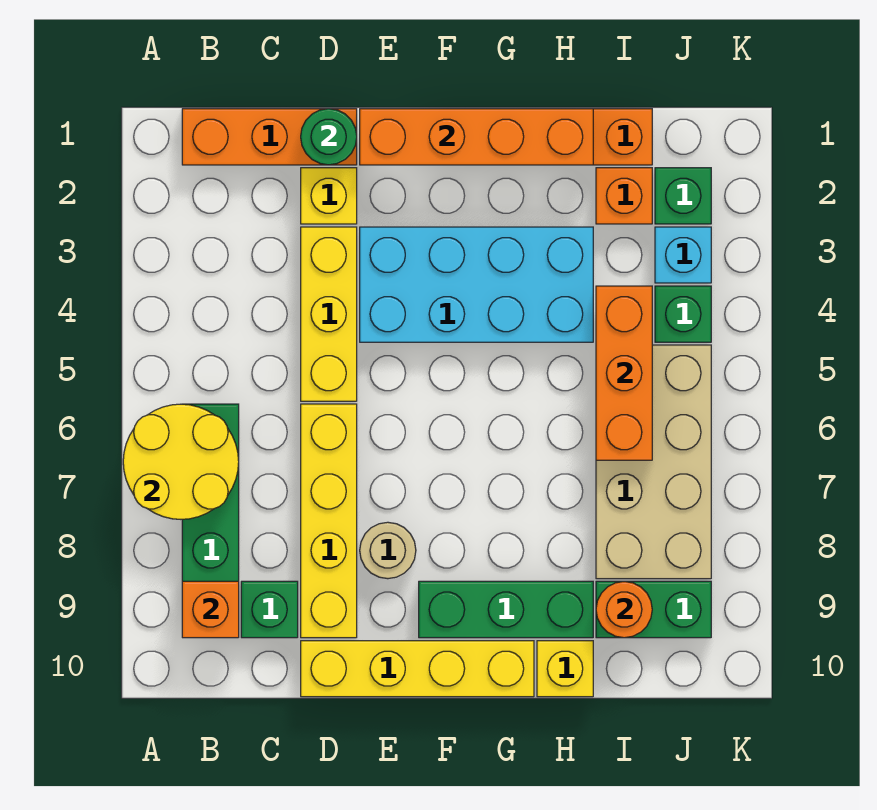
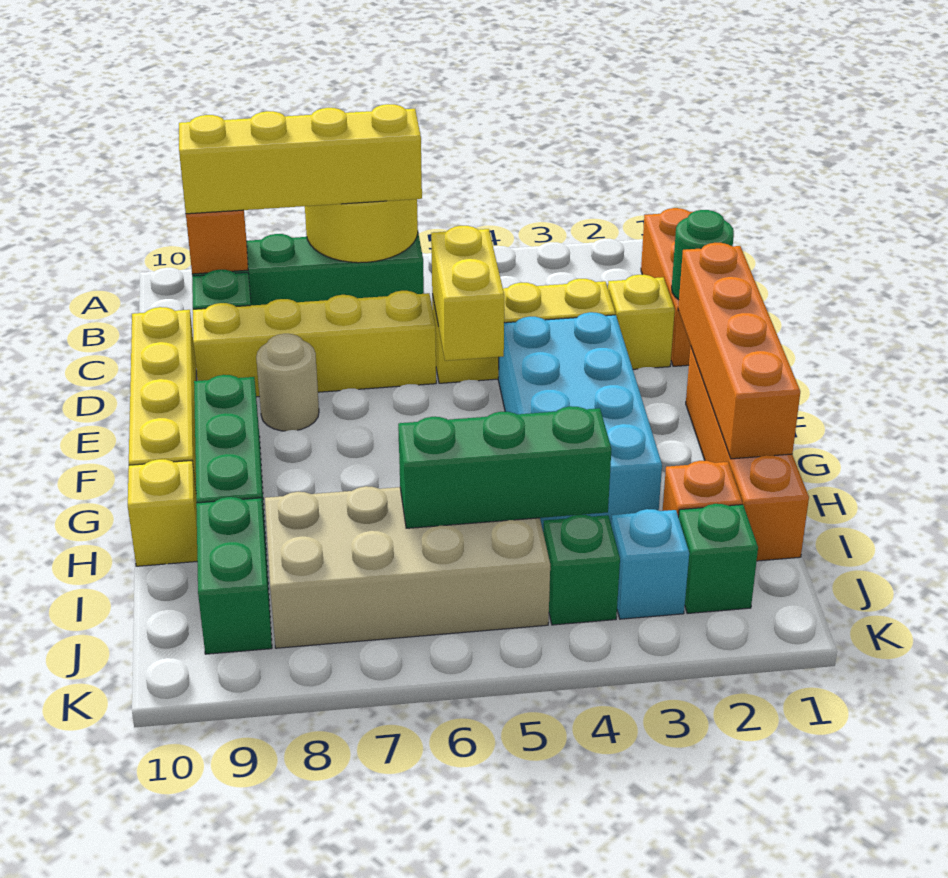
none -> yellow brick B6:B9 level 3
none -> yellow brick D5:E5 level 2
orange brick I4:I6 level 2 -> green brick I4:I6 level 2
orange round brick I9 level 2 -> none

